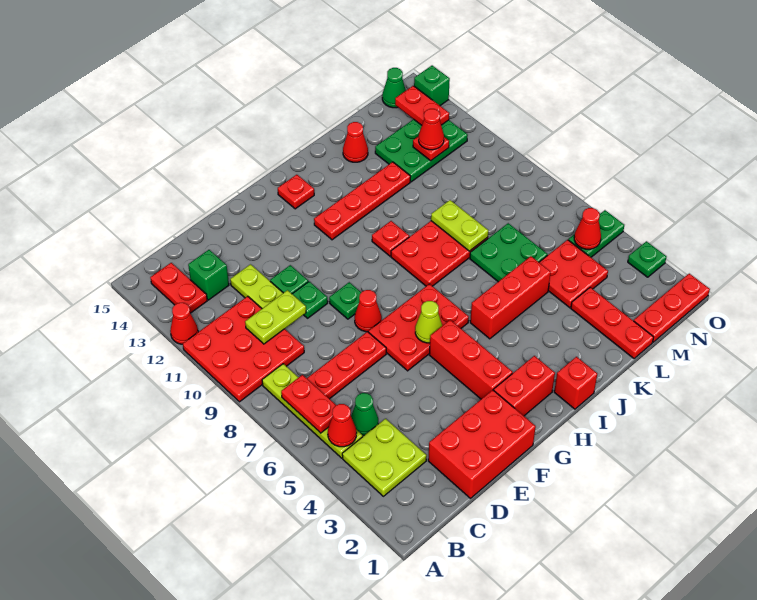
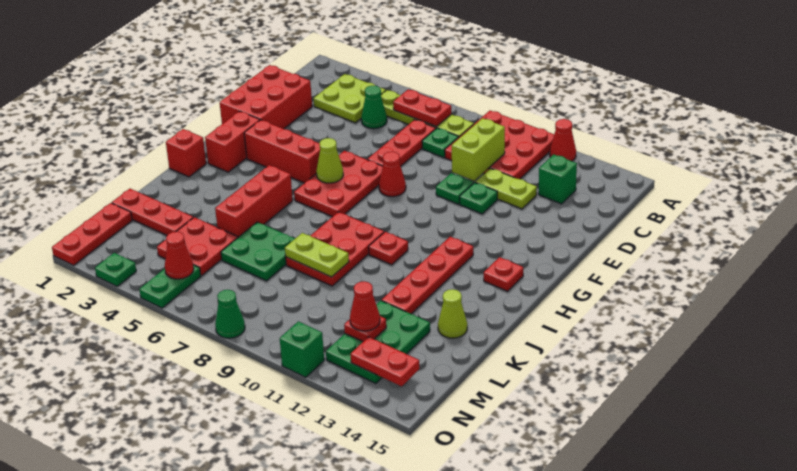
red cone B5 level 2 -> none
red plate B13:B14 level 1 -> none
lime plate C10:D10 level 2 -> lime brick C10:D10 level 2
green plate F9 level 1 -> green plate C8 level 1
red cone K14 level 1 -> lime cone K14 level 1
green cone N15 level 1 -> green cone O8 level 1
green brick O14 level 1 -> green brick O11 level 1

